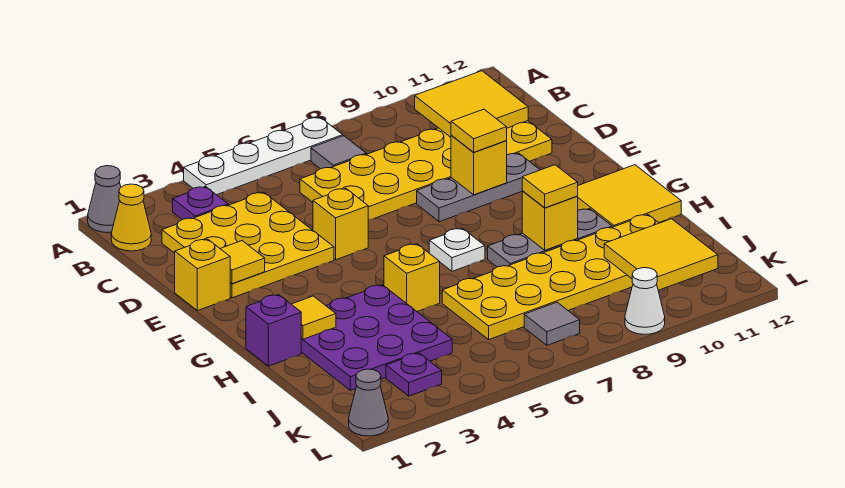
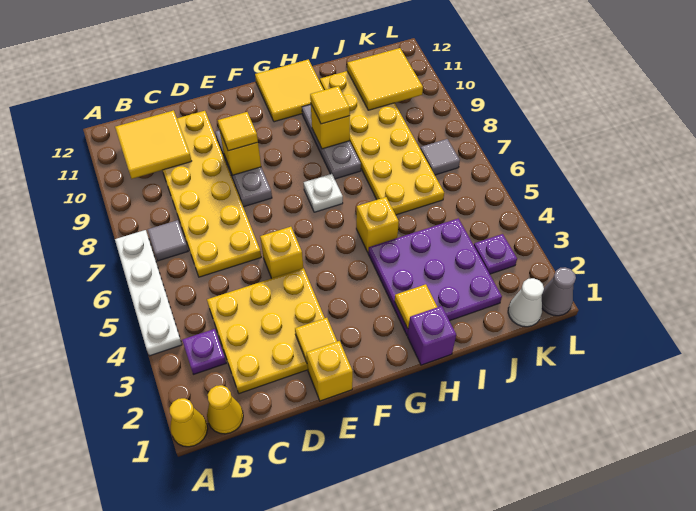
grey cone A1 level 1 -> yellow cone A1 level 1
white cone L9 level 1 -> white cone K1 level 1

